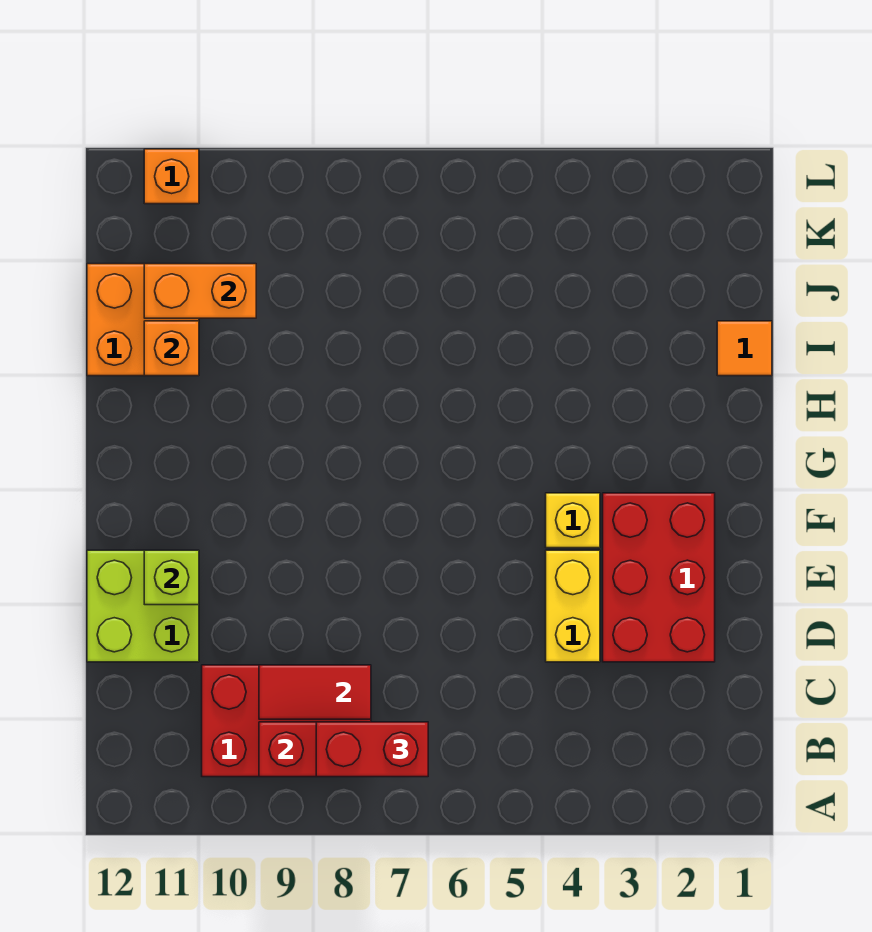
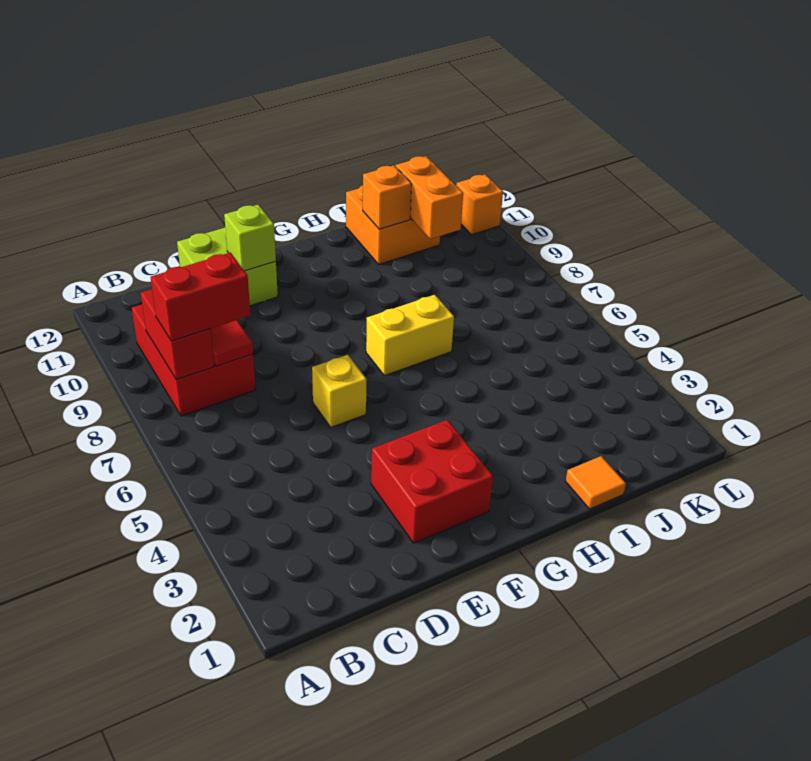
red brick B7:B8 level 3 -> red brick B8:C8 level 3
red brick D2:F3 level 1 -> red brick E2:F3 level 1
yellow brick D4:E4 level 1 -> yellow brick G7:H7 level 1
yellow brick F4 level 1 -> yellow brick E6 level 1

